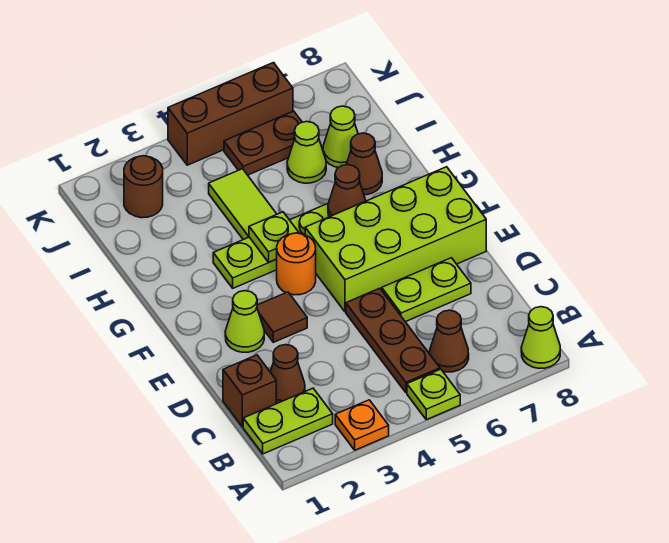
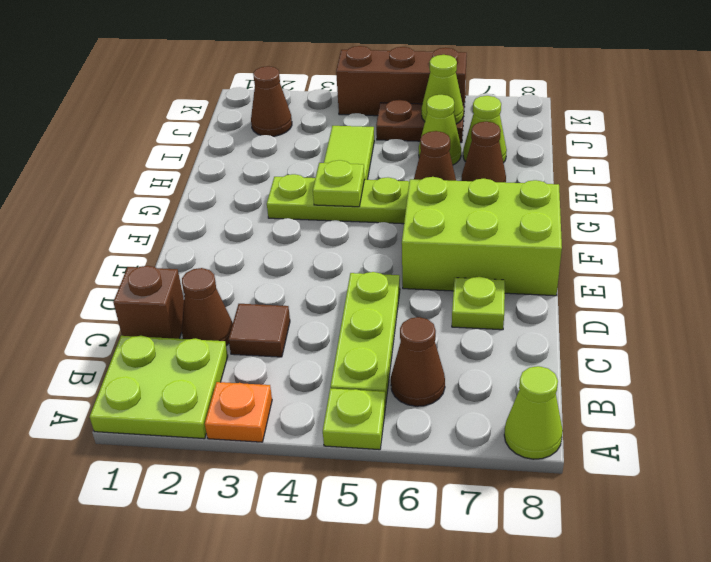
lime plate B1:B2 level 1 -> lime plate A1:B2 level 1
brown plate B5:D5 level 1 -> lime plate B5:D5 level 1
lime plate D6:D7 level 1 -> lime plate D7 level 1
lime cone E2 level 1 -> lime cone J6 level 2
brown tile E3 level 1 -> brown tile C3 level 1
lime brick E5:F8 level 1 -> lime brick E6:F8 level 1
orange round brick F4 level 1 -> none
brown round brick J2 level 1 -> brown cone J2 level 1

